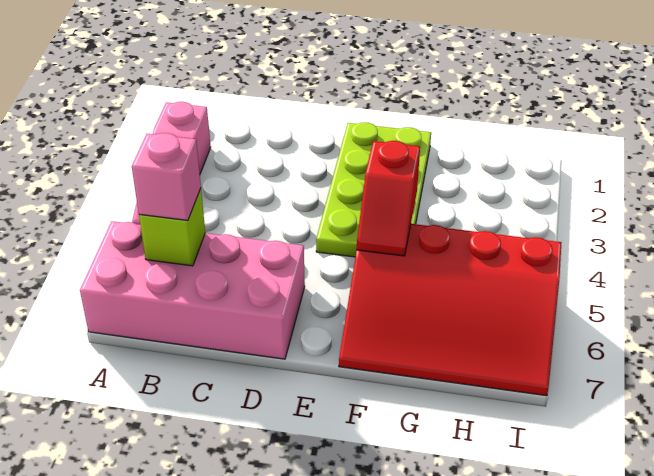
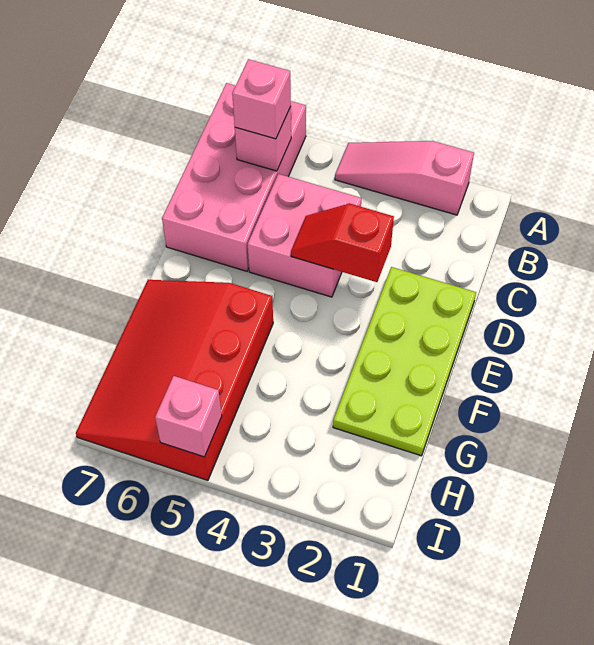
lime brick B6 level 2 -> pink brick B6 level 2
none -> pink brick C4:D5 level 1
lime plate E1:F4 level 1 -> lime plate D1:G2 level 1
red slope F4:F5 level 2 top 4 -> red slope D3:D4 level 2 top 3
none -> pink brick I5 level 2

